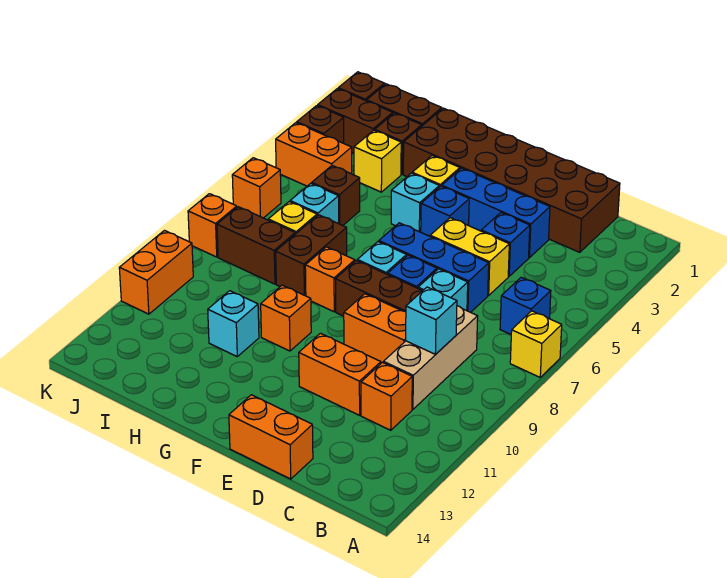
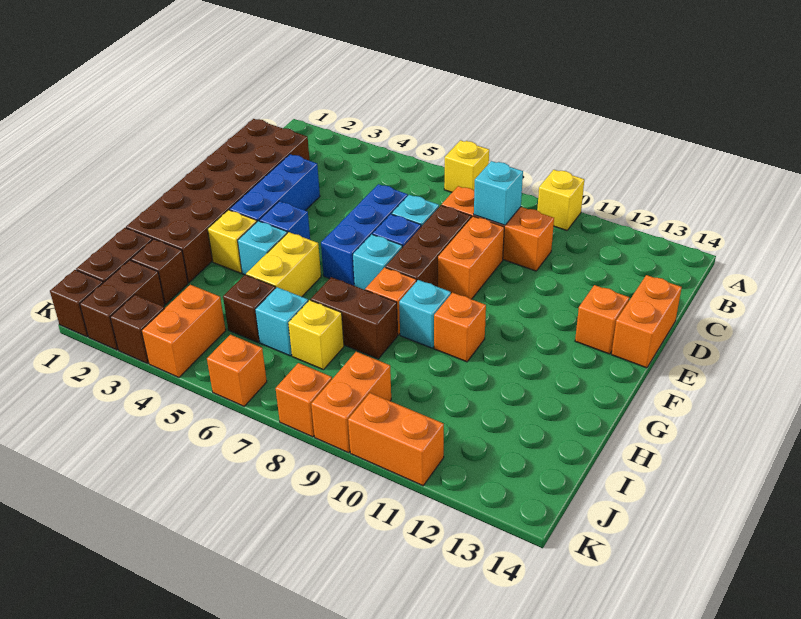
blue brick B6 level 1 -> none
tan brick C8:C10 level 1 -> orange brick C8:C10 level 1
orange brick C11 level 1 -> orange brick E13 level 1
blue brick D4 level 1 -> none
yellow brick D5:E5 level 1 -> yellow brick G5:H5 level 1
orange brick D11:E11 level 1 -> orange brick J9:K9 level 1
cyan brick H11 level 1 -> cyan brick G9 level 1
yellow brick I3 level 1 -> yellow brick A10 level 1
brown brick I8:J8 level 1 -> none

